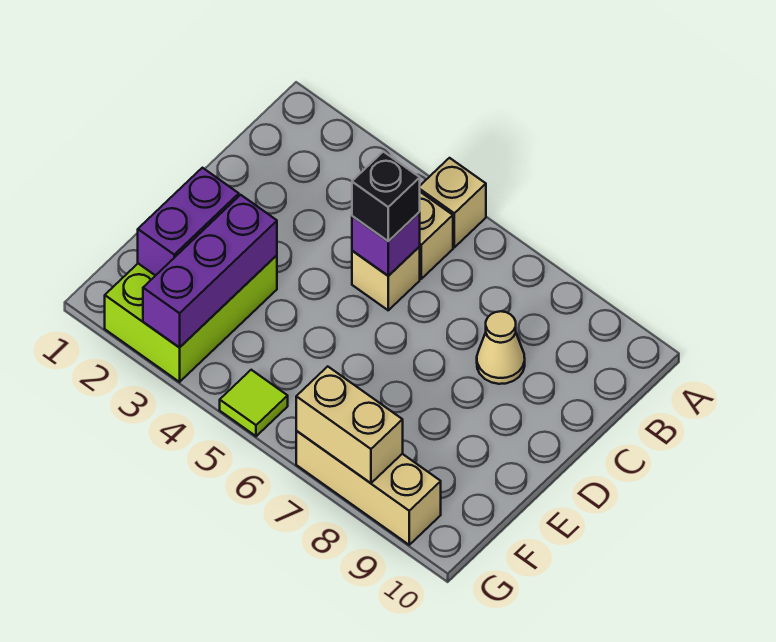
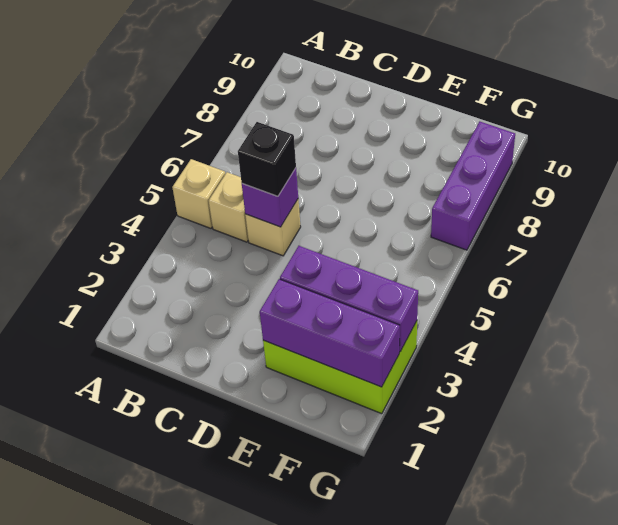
tan cone C8 level 1 -> none
purple brick E2:F2 level 2 -> purple brick E2:G2 level 2
lime tile G5 level 1 -> none
tan brick G7:G9 level 1 -> purple brick G7:G9 level 1
tan brick G7:G8 level 2 -> none

